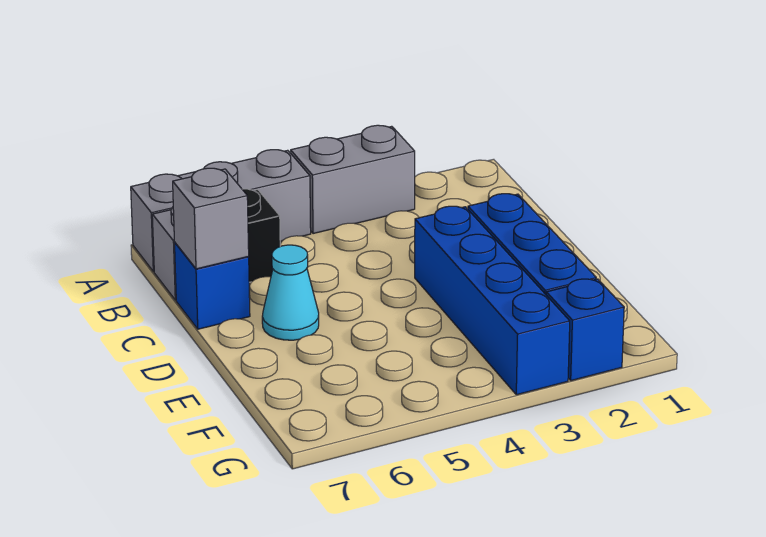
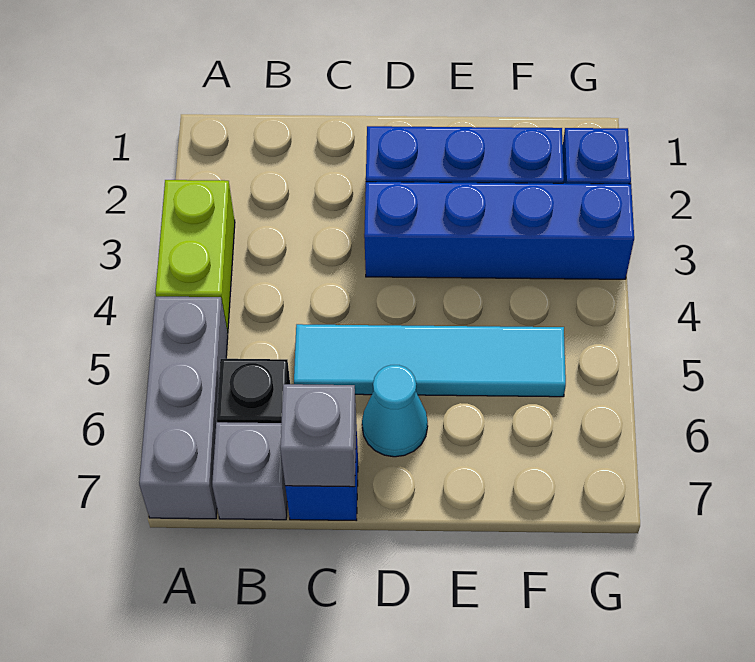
grey brick A3:A4 level 1 -> lime brick A3:A4 level 1
none -> cyan tile C5:F5 level 1

